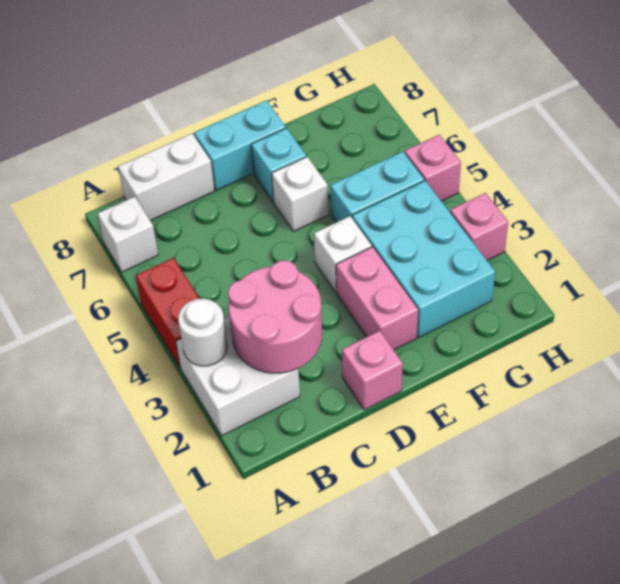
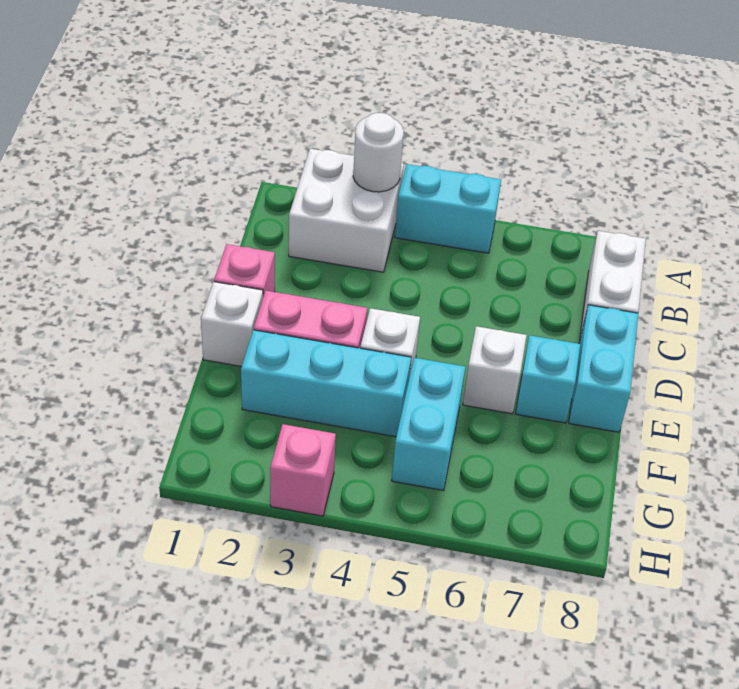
red brick A4:A5 level 1 -> cyan brick A4:A5 level 1
white brick A7 level 1 -> white brick E1 level 1
pink round brick B2:C3 level 2 -> none
cyan brick F2:G4 level 1 -> cyan brick F2:F4 level 1
pink brick H5 level 1 -> none

